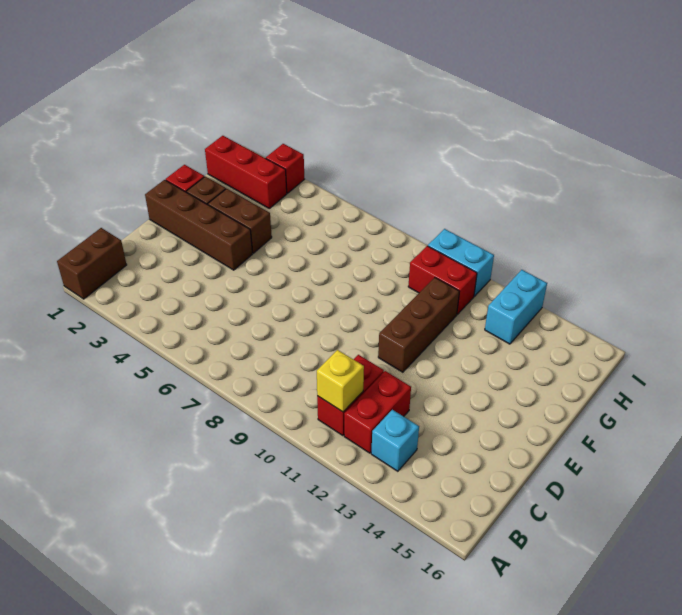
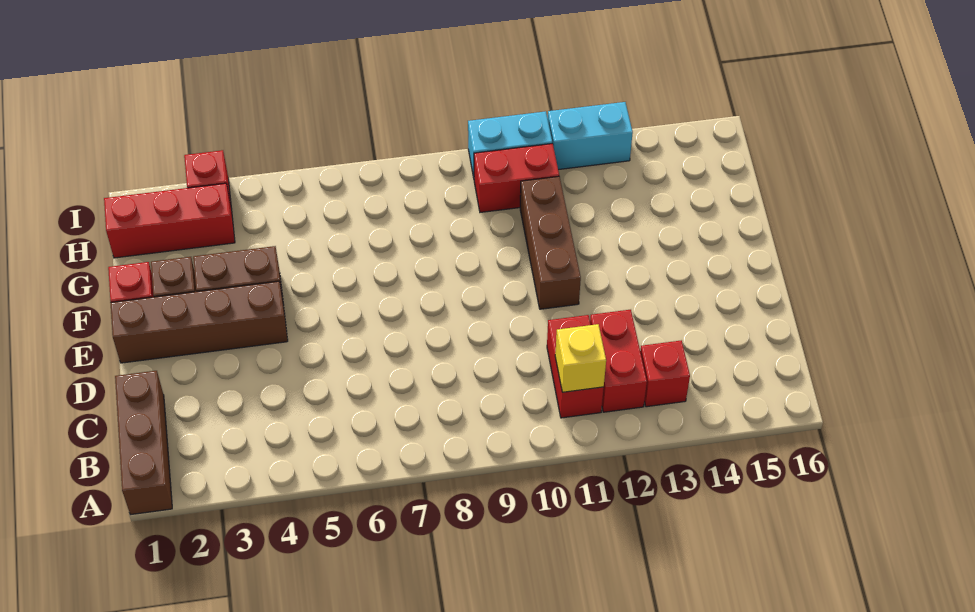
brown brick A1:B1 level 1 -> brown brick A1:C1 level 1
cyan brick B13 level 1 -> red brick B13 level 1
cyan brick H13:I13 level 1 -> cyan brick I12:I13 level 1

